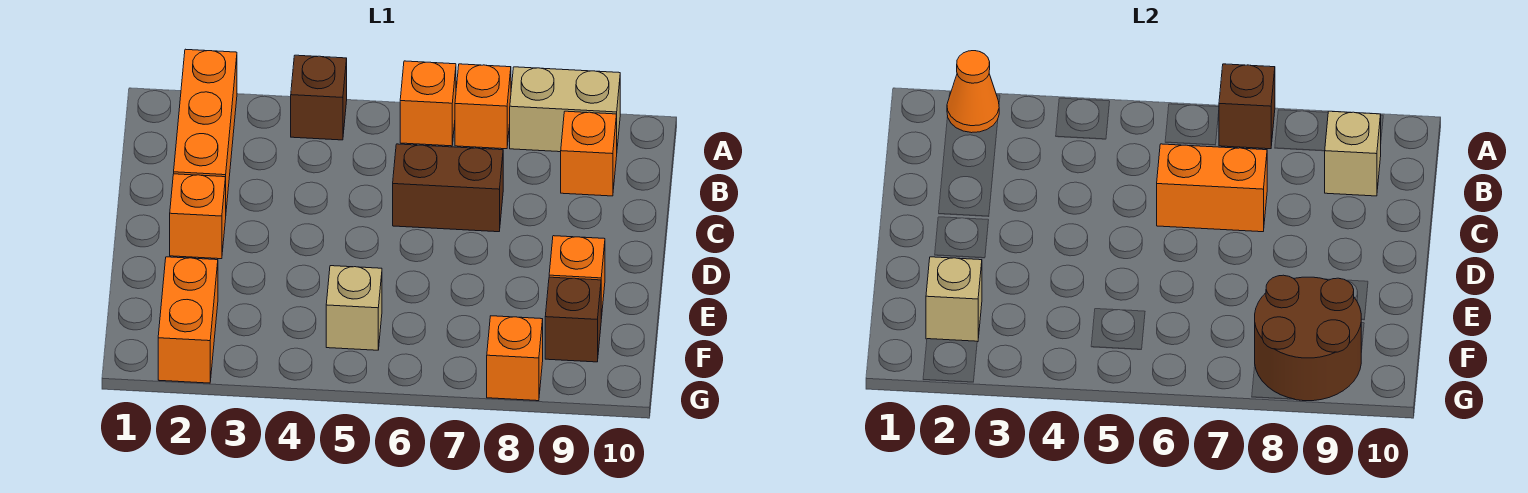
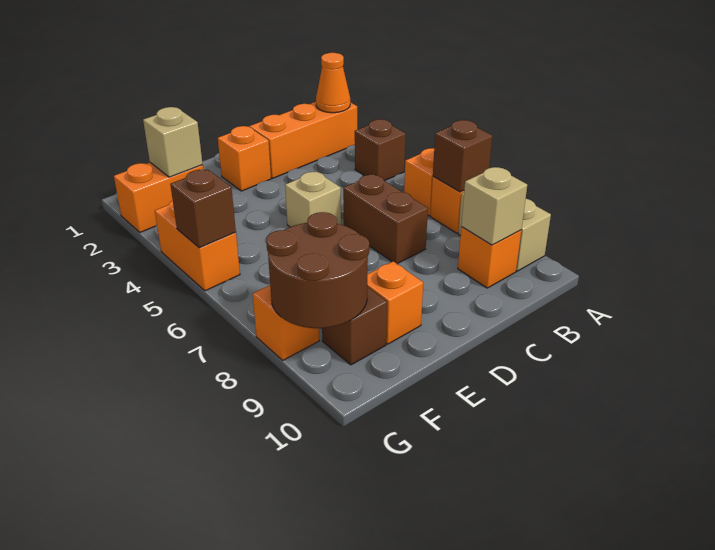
orange brick C6:C7 level 2 -> orange brick G4:G5 level 1
tan brick F5 level 1 -> tan brick D5 level 1
none -> brown brick G5 level 2

